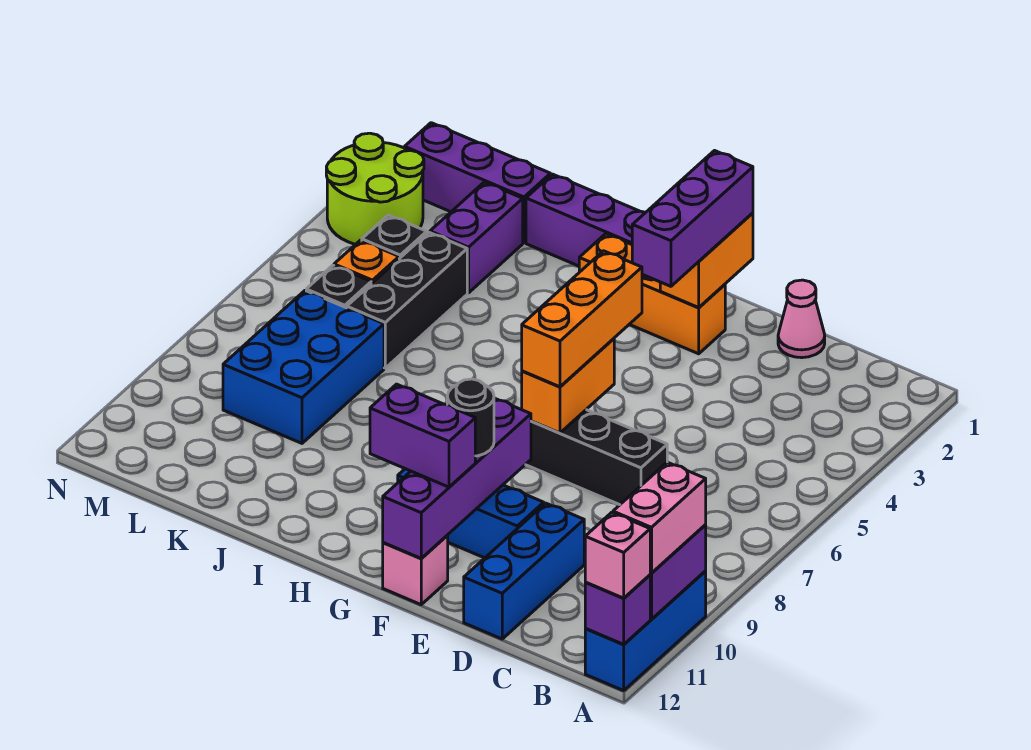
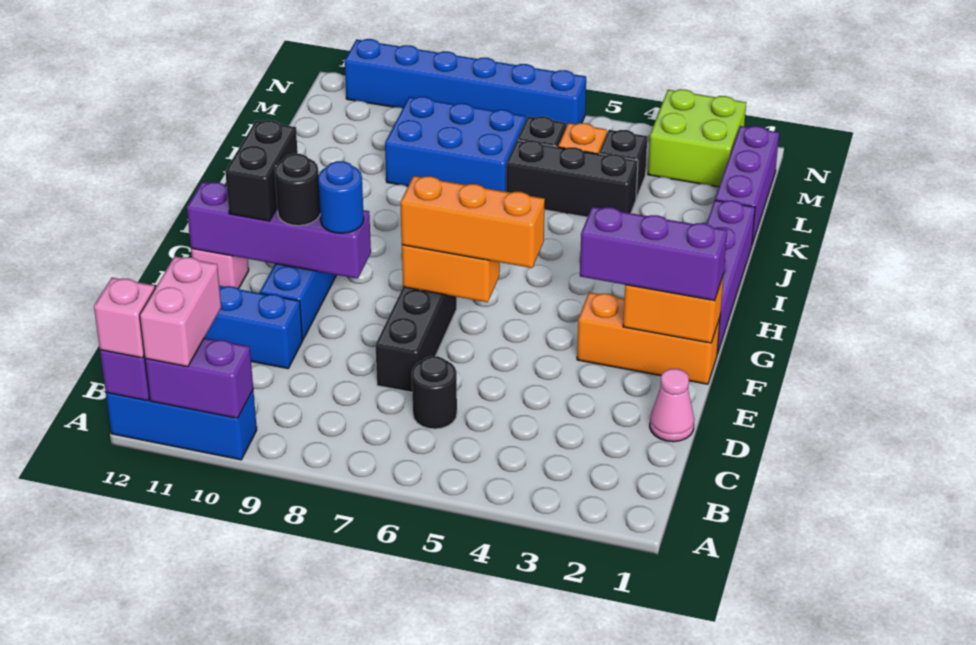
pink brick A10:A11 level 3 -> pink brick A11:B11 level 3
none -> black round brick C6 level 1
orange brick F2:H2 level 1 -> orange brick F1:F3 level 1
none -> blue round brick F9 level 3
purple brick F11:G11 level 3 -> black brick F11:G11 level 3
purple brick K2:K3 level 1 -> none
lime round brick M2:N3 level 1 -> lime brick M2:N3 level 1
none -> blue brick N6:N11 level 1

